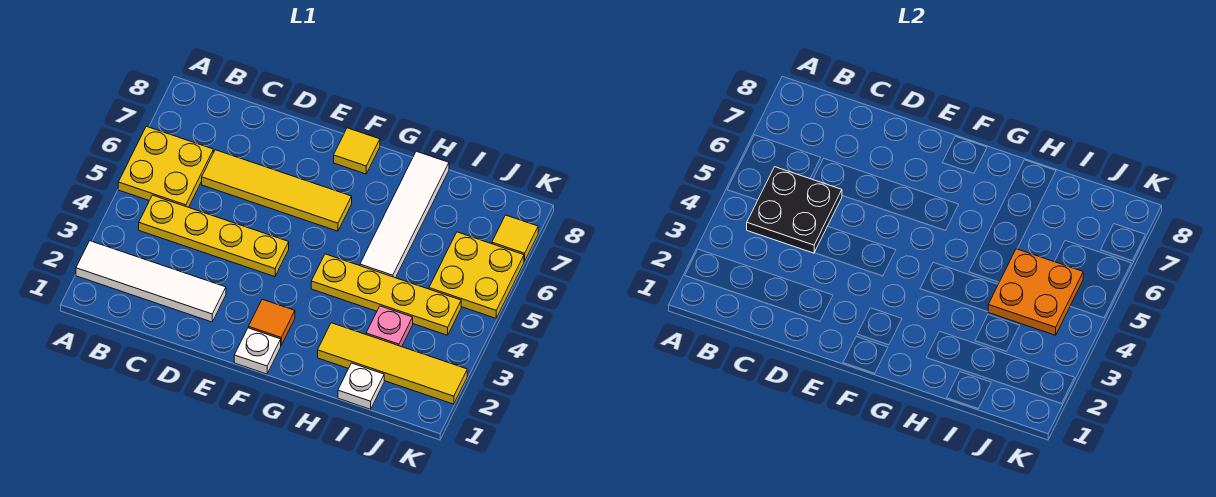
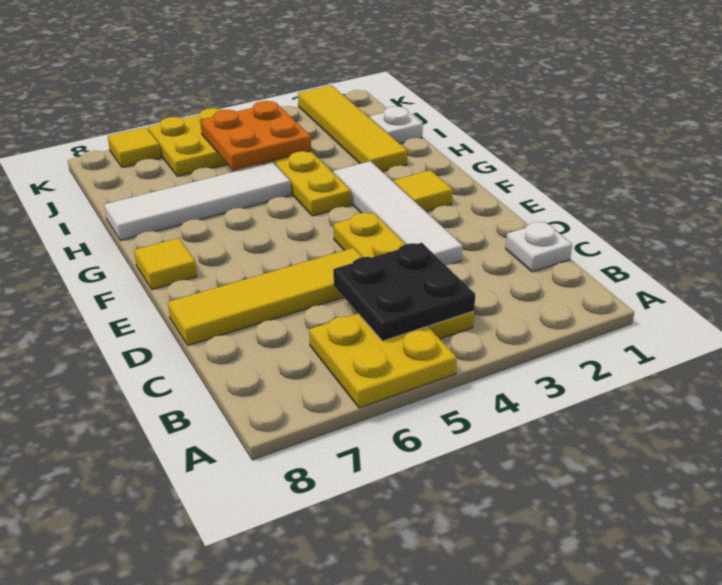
white tile A2:D2 level 1 -> white tile D3:G3 level 1
yellow tile C6:F6 level 1 -> yellow tile D5:D8 level 1
white plate F1 level 1 -> white plate C1 level 1
orange tile F2 level 1 -> yellow tile F2 level 1
pink plate I3 level 1 -> none

